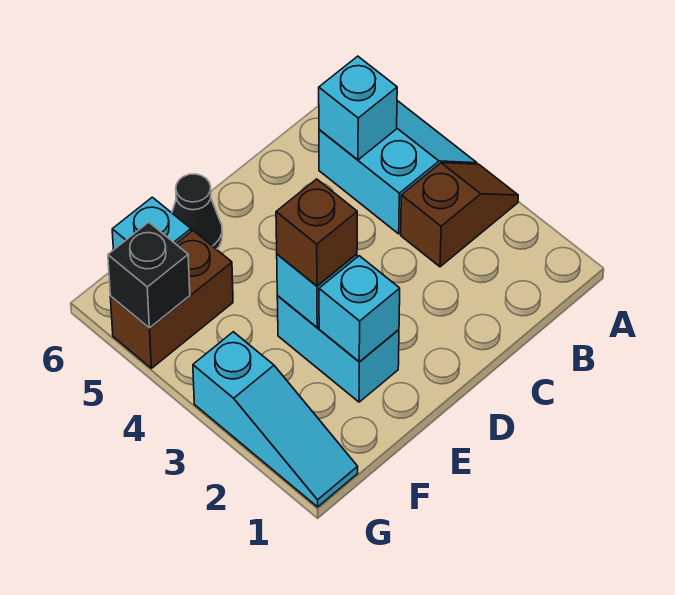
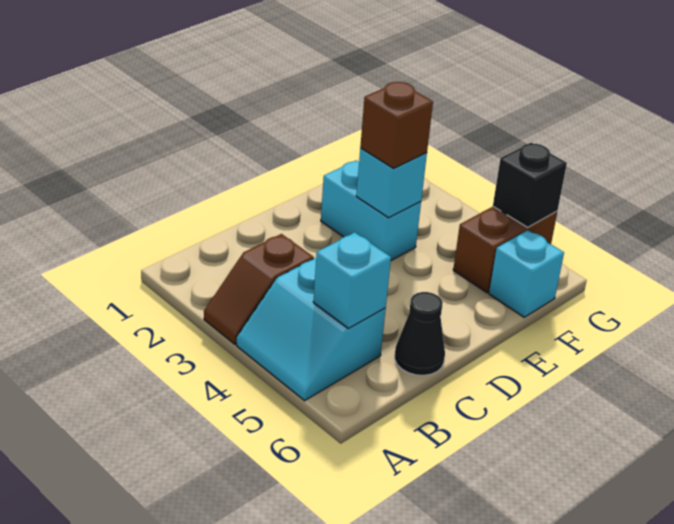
cyan brick E2 level 2 -> none
black cone E6 level 1 -> black cone C6 level 1
cyan slope G1:G3 level 1 top 3 -> none

